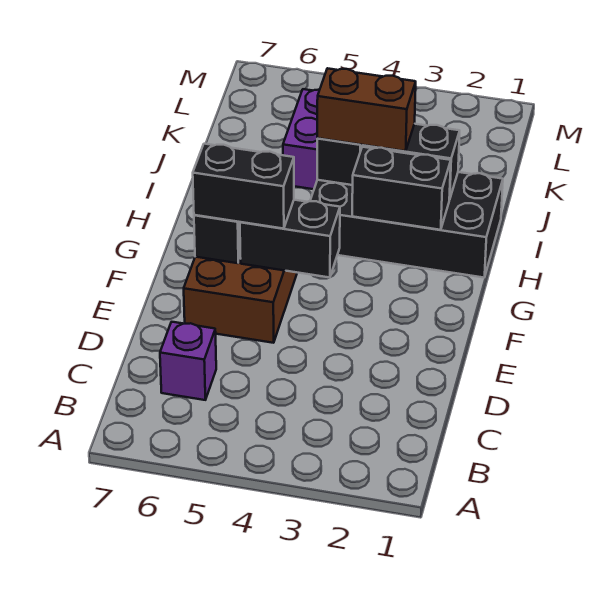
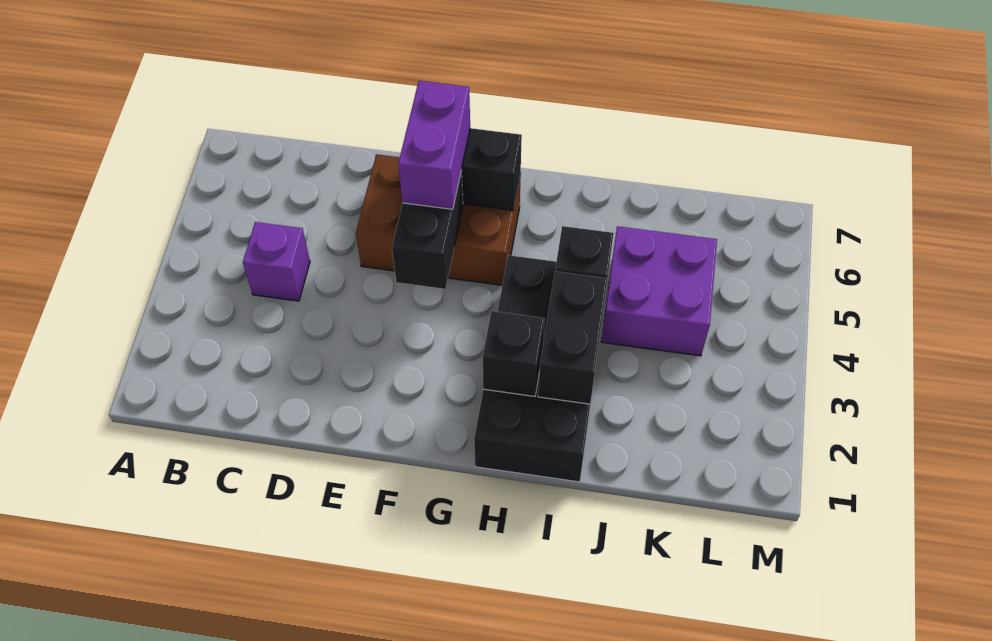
purple brick C6 level 1 -> purple brick C4 level 1
black brick F5:F6 level 3 -> purple brick F5:F6 level 3
black brick H2:H3 level 2 -> black brick H2 level 2
brown brick I3:I4 level 3 -> none

